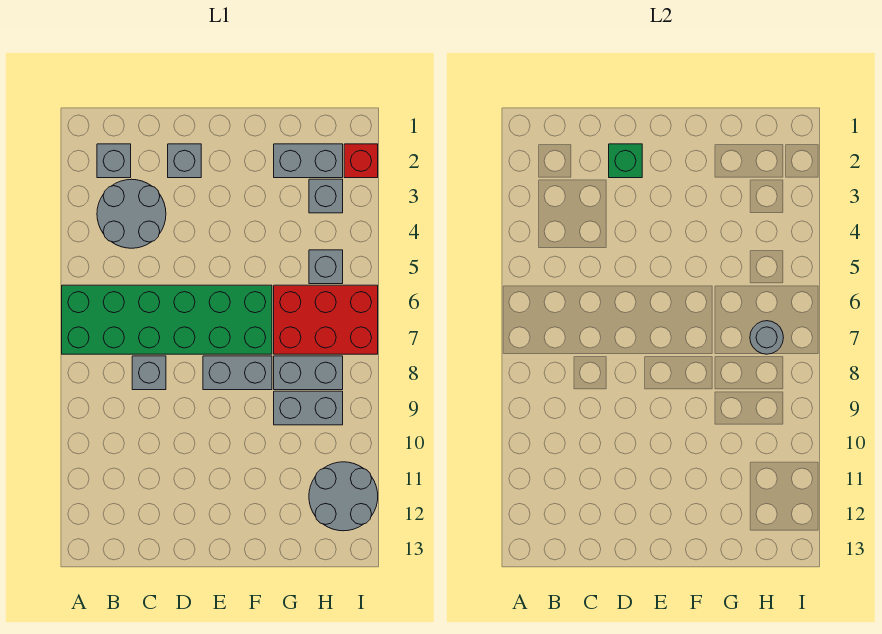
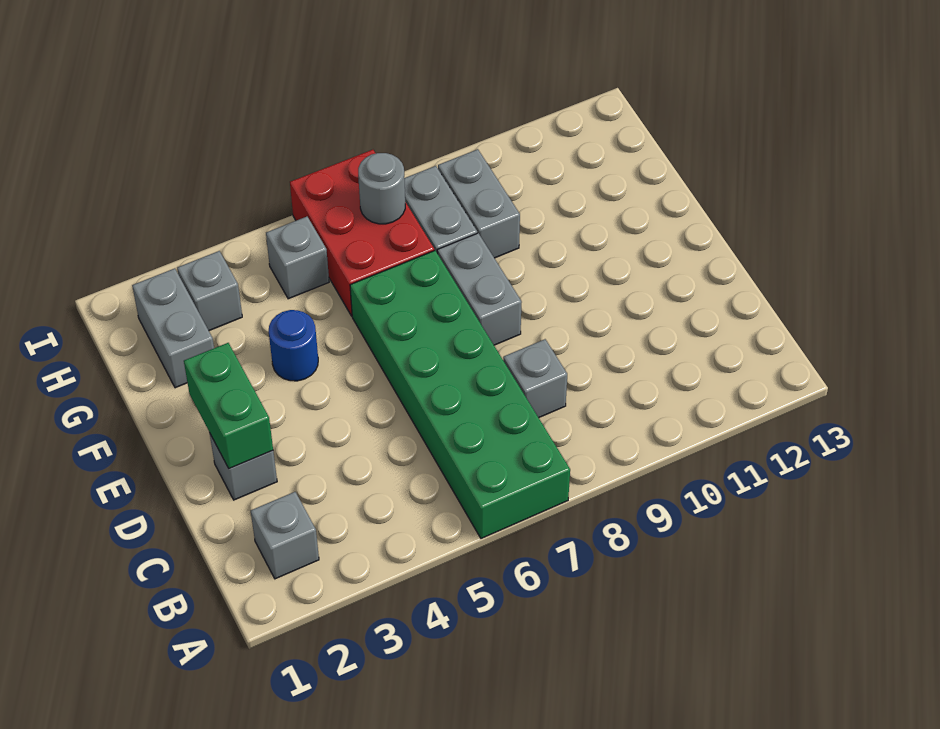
grey round brick B3:C4 level 1 -> none
green brick D2 level 2 -> green brick D2:E2 level 2
none -> blue round brick F4 level 1
grey round brick H11:I12 level 1 -> none
red brick I2 level 1 -> none

